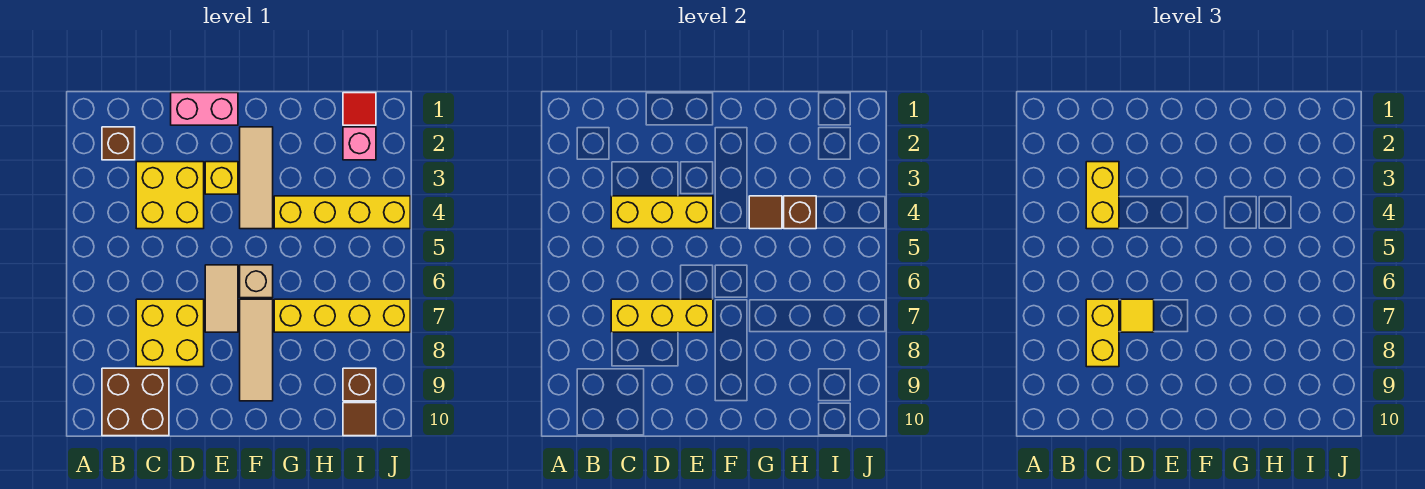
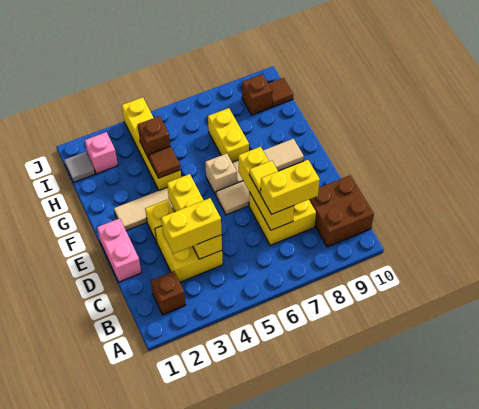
yellow brick G7:J7 level 1 -> yellow brick G7:H7 level 1
red tile I1 level 1 -> grey tile I1 level 1

